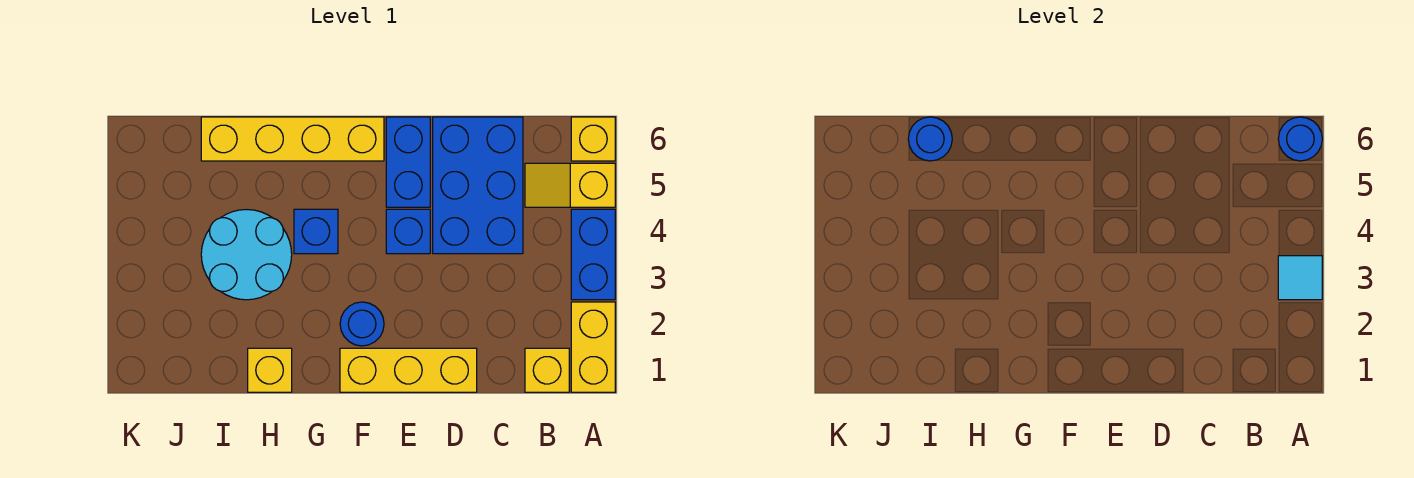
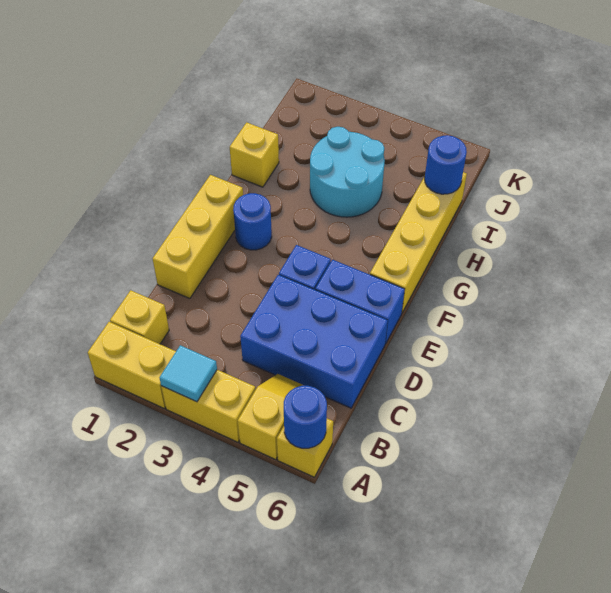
blue brick A3:A4 level 1 -> yellow brick A3:A4 level 1
blue brick G4 level 1 -> none

